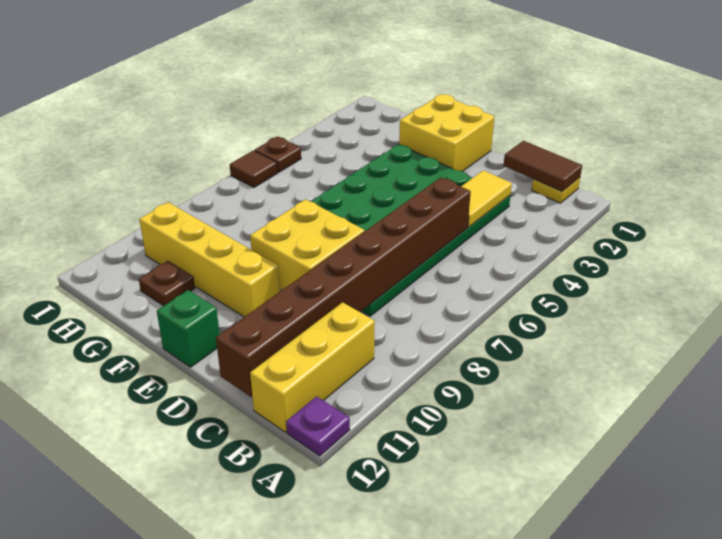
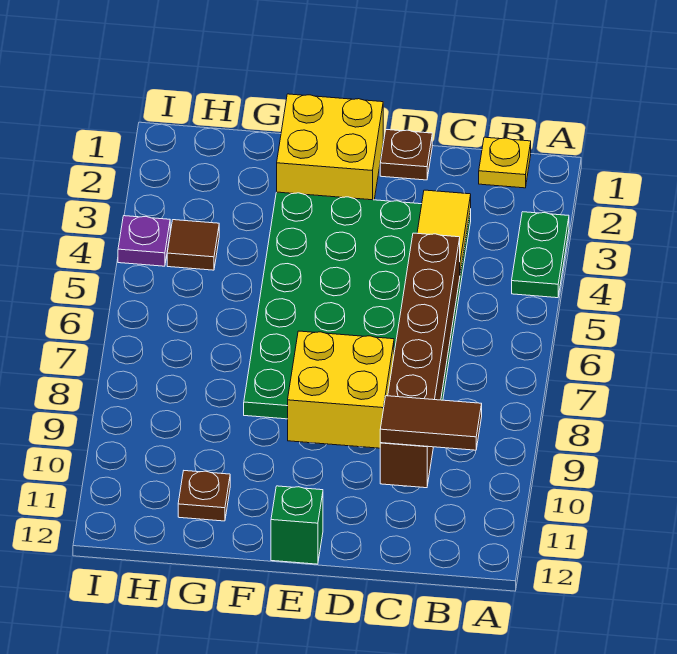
none -> green plate A3:A4 level 1
purple plate A12 level 1 -> purple plate I4 level 1
brown tile B1:C1 level 2 -> brown tile B10:C10 level 3
yellow brick B10:B12 level 1 -> none
brown brick C5:C12 level 2 -> brown brick C5:C10 level 2
yellow brick E10:H10 level 1 -> none
brown plate I5 level 1 -> brown plate D1 level 1
brown tile I6 level 1 -> brown tile H4 level 1

